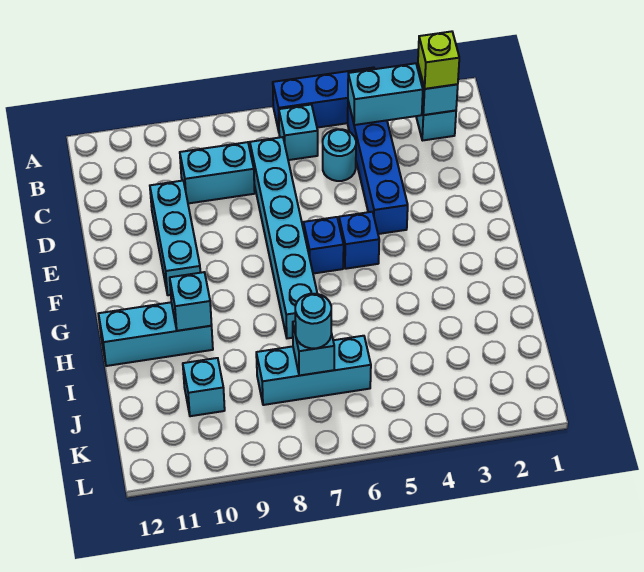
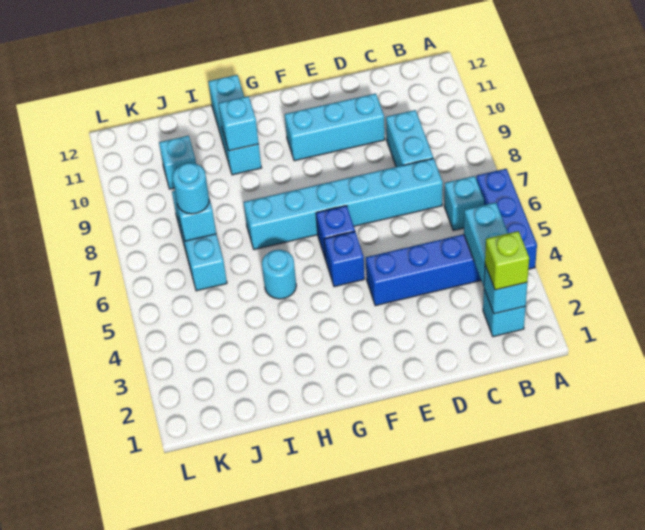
cyan round brick C5 level 1 -> cyan round brick H5 level 1

